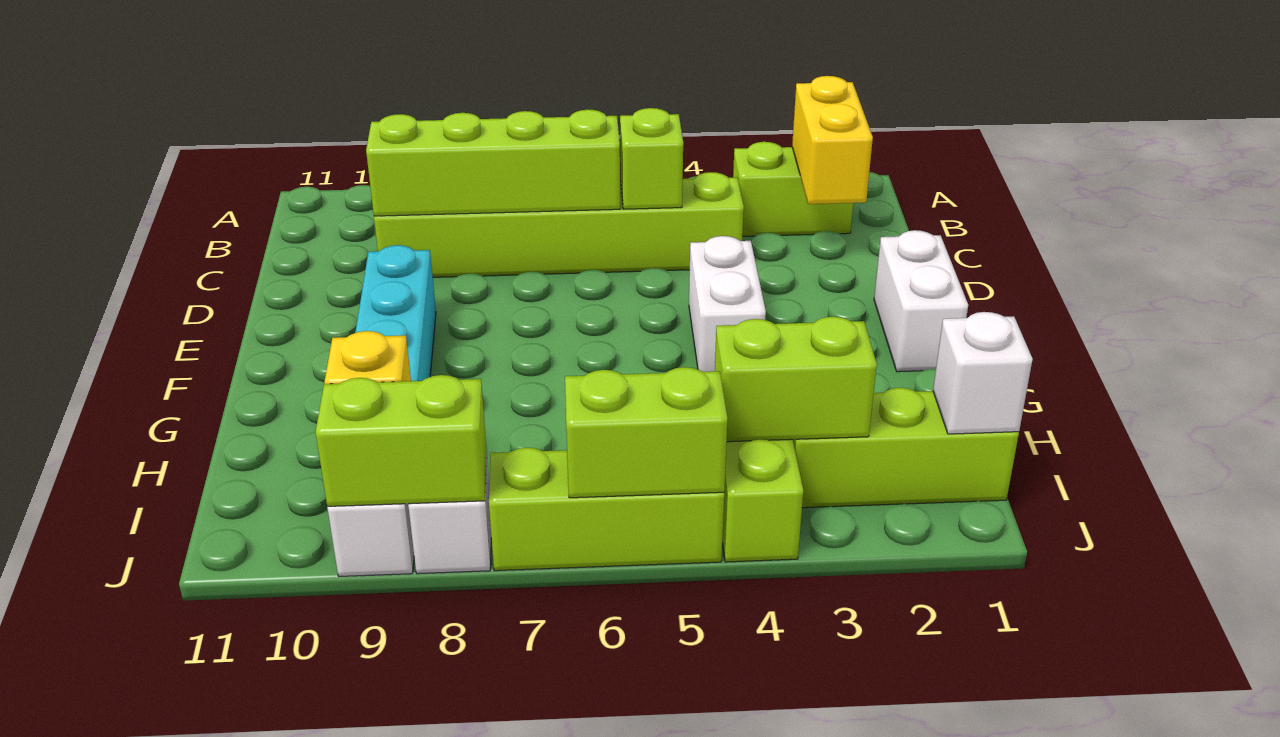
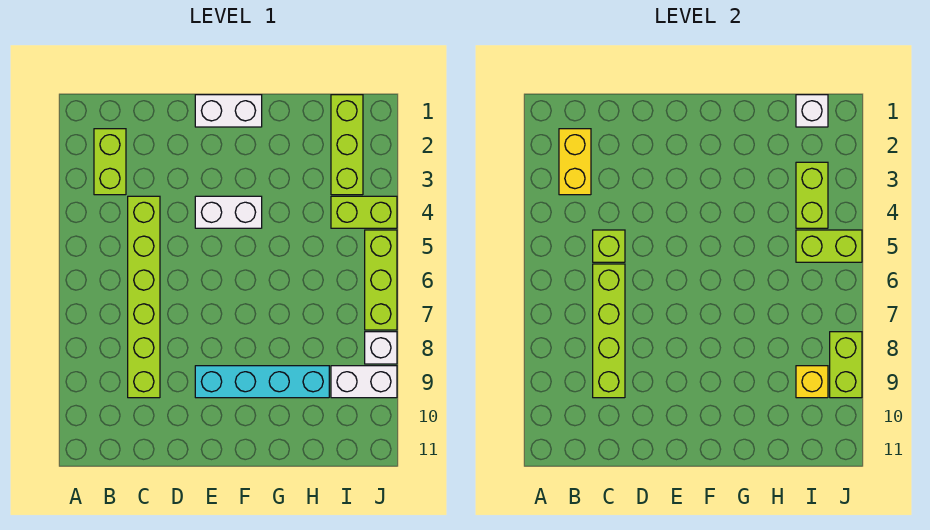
yellow brick B2:C2 level 2 -> yellow brick B2:B3 level 2
lime brick J5:J6 level 2 -> lime brick I5:J5 level 2

